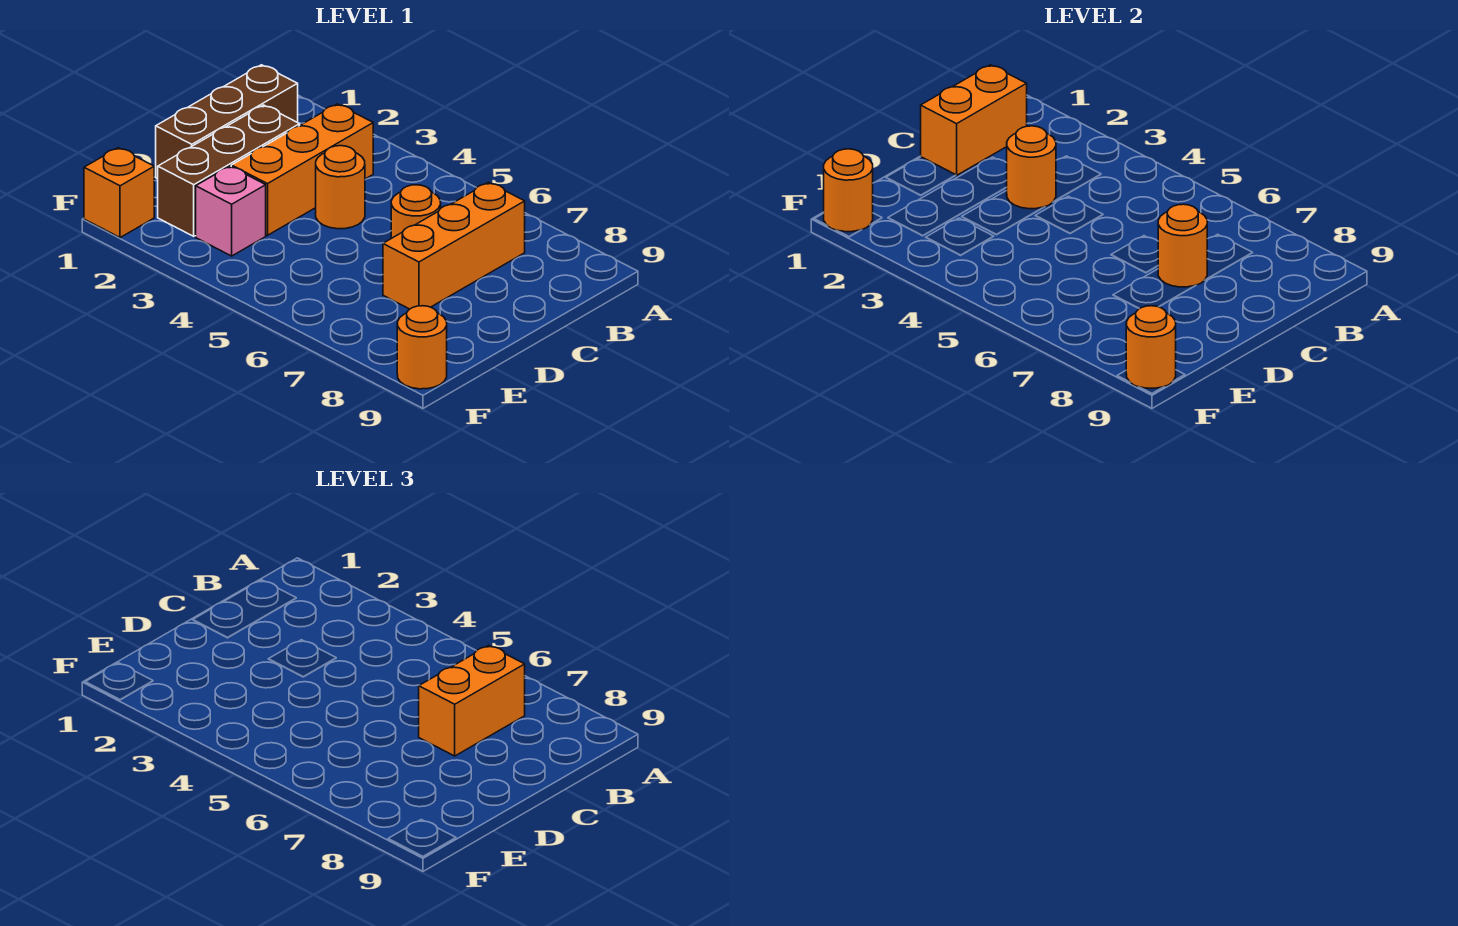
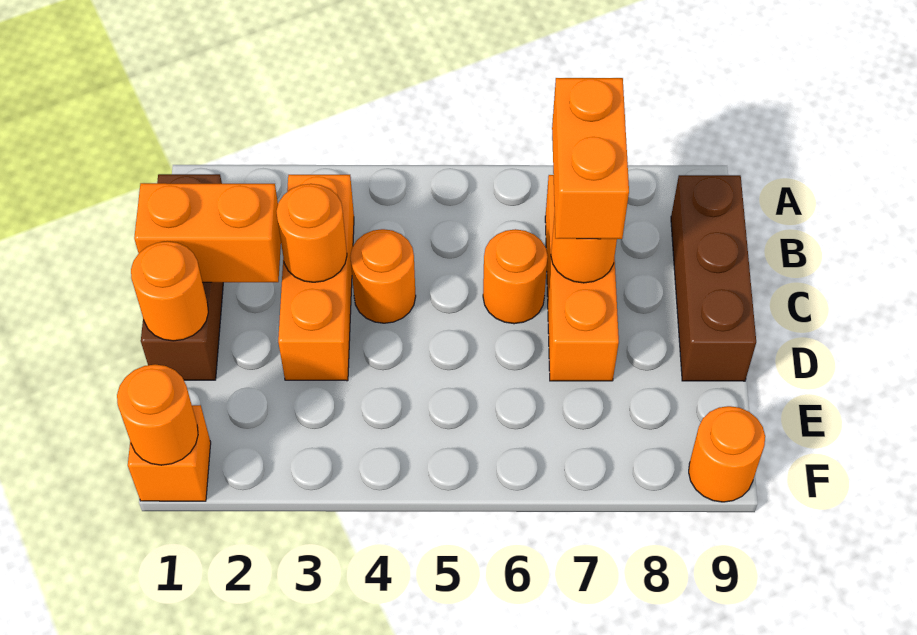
orange brick B1:C1 level 2 -> orange brick C1:C2 level 2
brown brick C2:E2 level 1 -> brown brick B9:D9 level 1
pink brick E3 level 1 -> none
orange round brick F9 level 2 -> orange round brick D1 level 2

